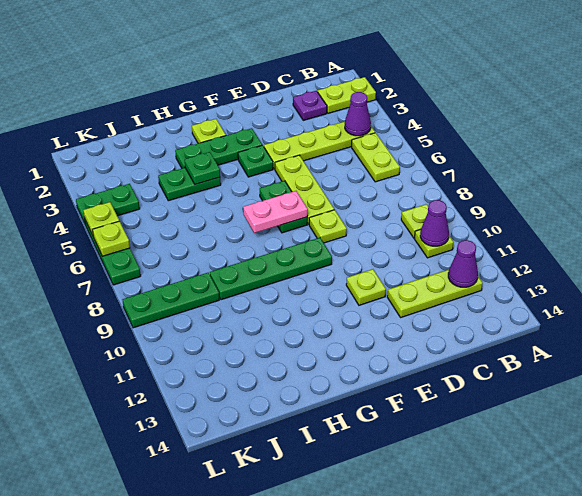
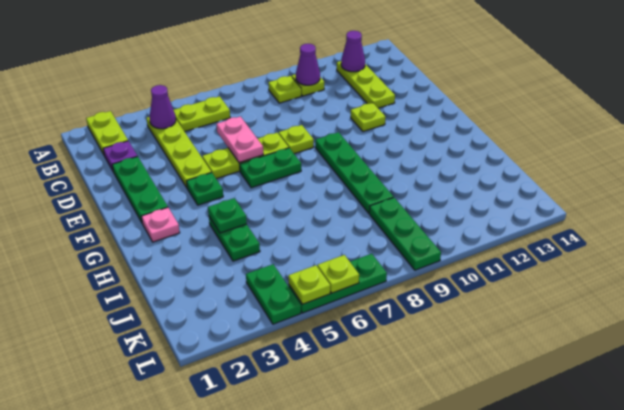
green plate F3:H3 level 1 -> green plate D2:F2 level 1
pink plate F7:G7 level 2 -> pink plate D6:E6 level 2
lime plate G2 level 1 -> pink plate G2 level 1

